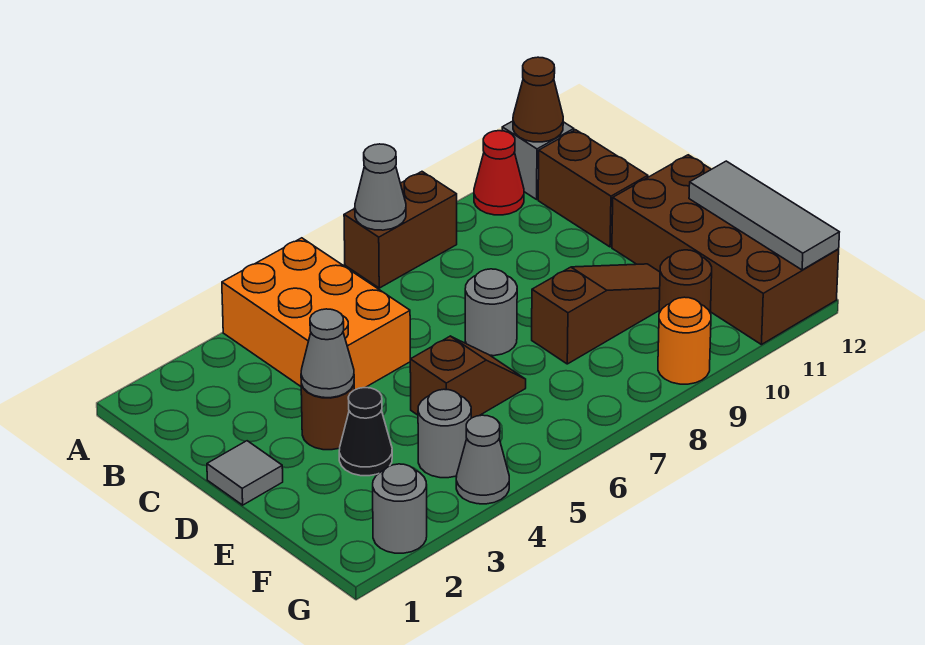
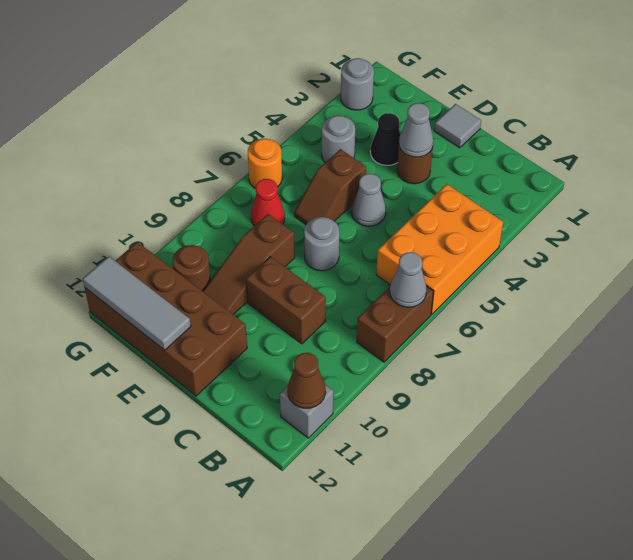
orange brick A4:C5 level 1 -> orange brick A4:B6 level 1
red cone A10 level 1 -> red cone F7 level 1
brown brick B11:C11 level 1 -> brown brick C9:D9 level 1
grey cone G4 level 1 -> grey cone D5 level 1
orange round brick G9 level 1 -> orange round brick G6 level 1

